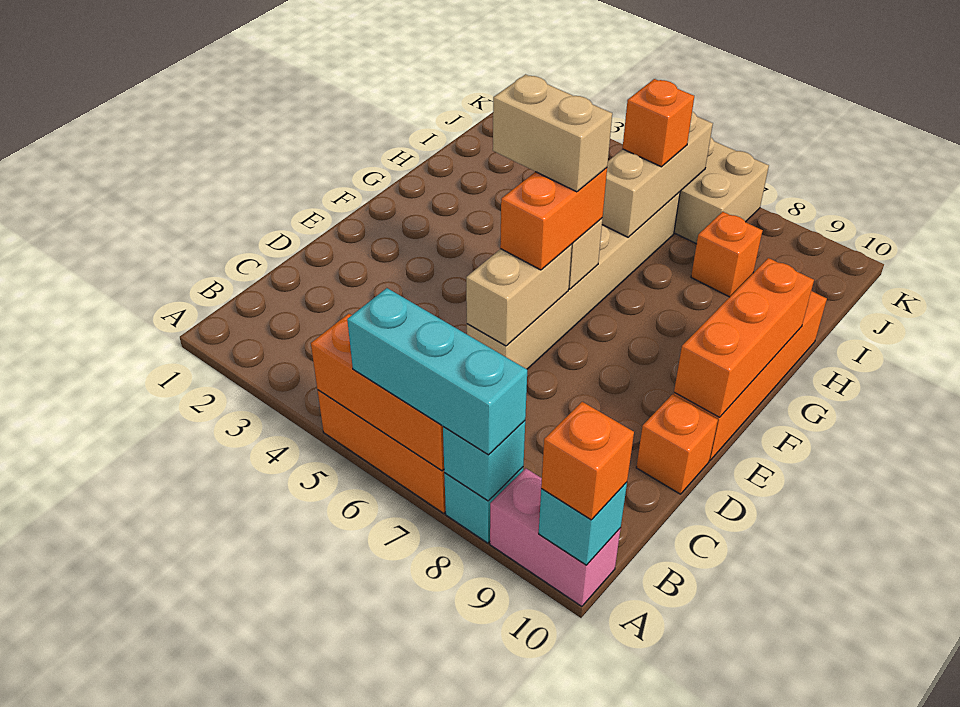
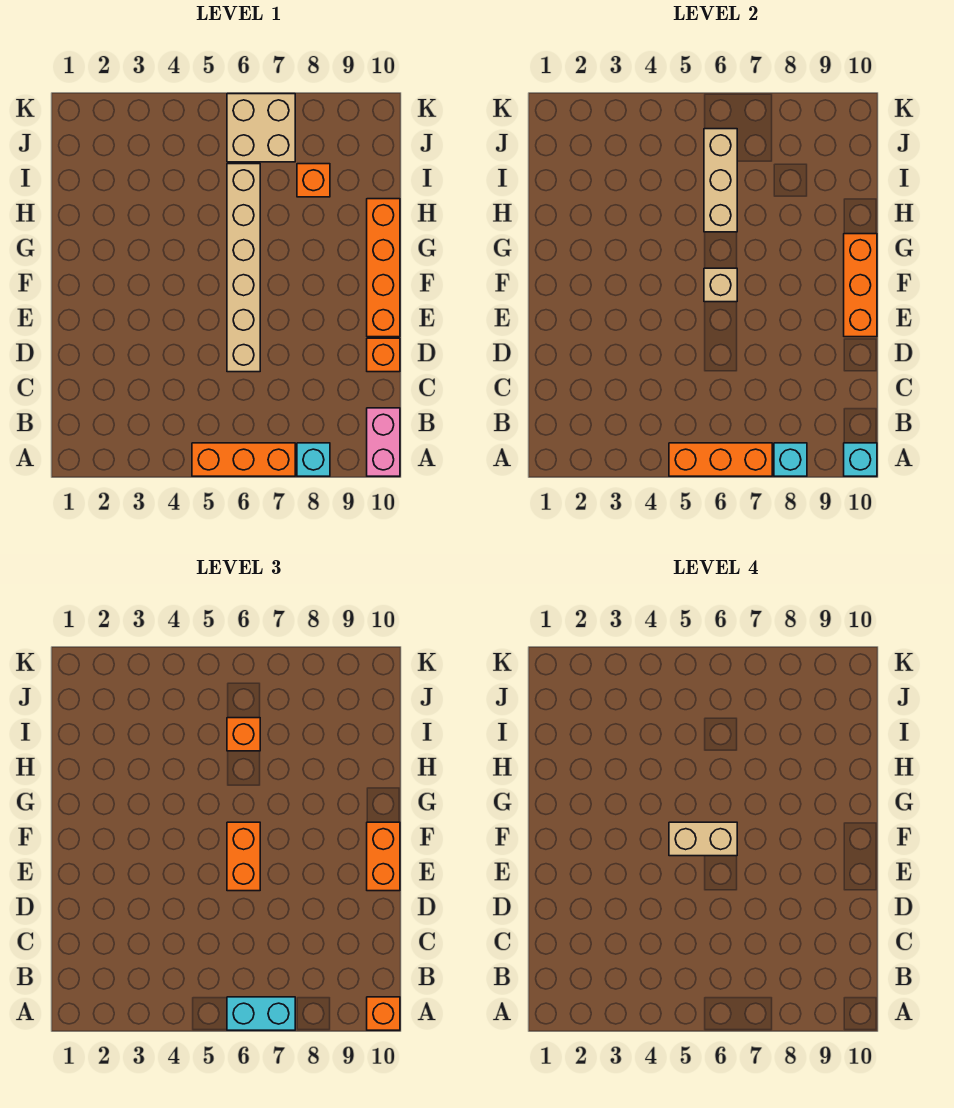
cyan brick A6:A8 level 3 -> cyan brick A6:A7 level 3
pink brick A9:A10 level 1 -> pink brick A10:B10 level 1
tan brick D6:E6 level 2 -> none
none -> orange brick E10:F10 level 3

